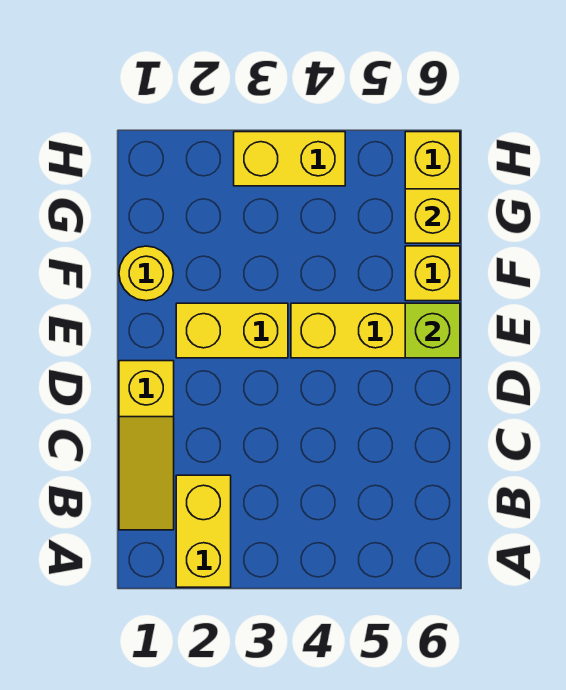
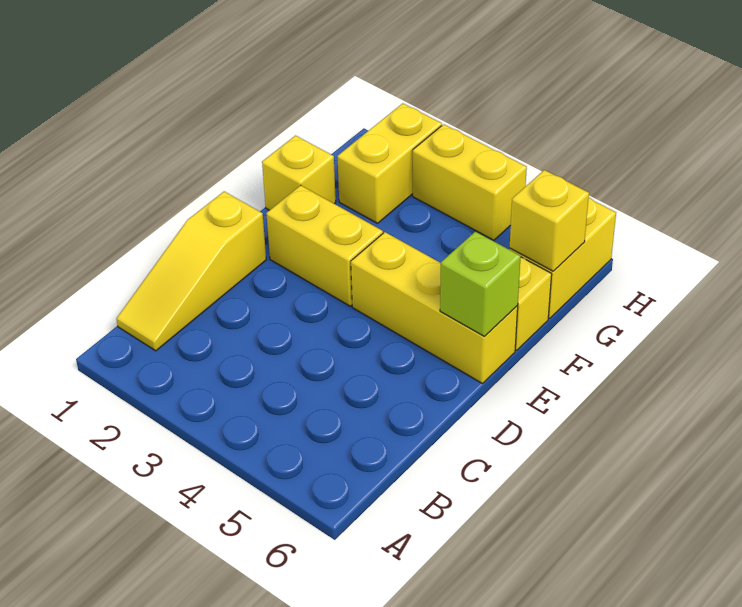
yellow brick A2:B2 level 1 -> yellow brick G2:H2 level 1
yellow round brick F1 level 1 -> yellow brick F1 level 1

